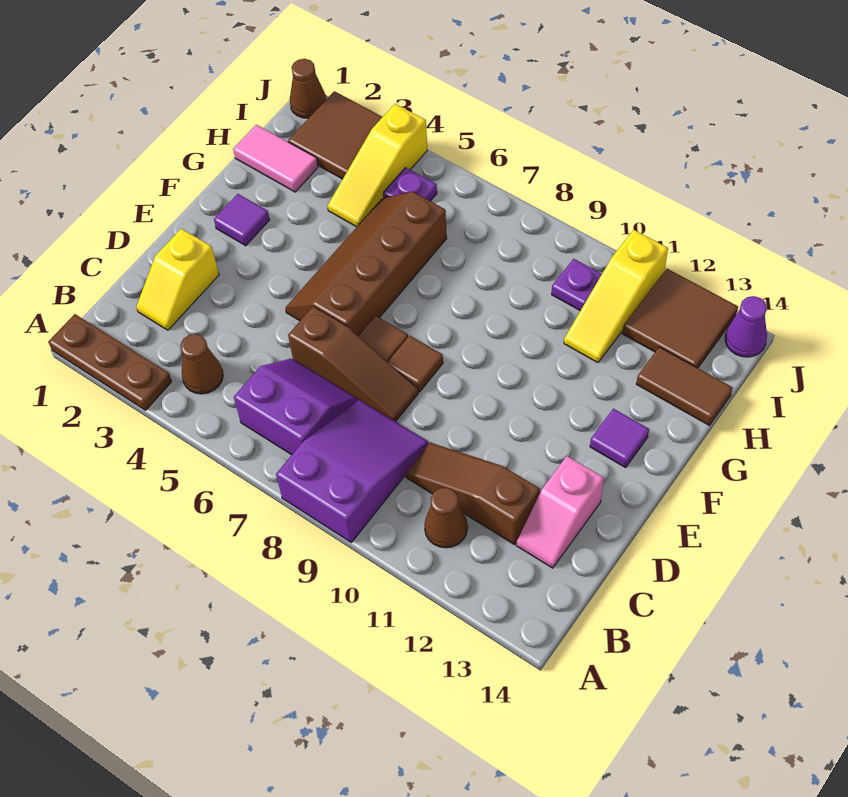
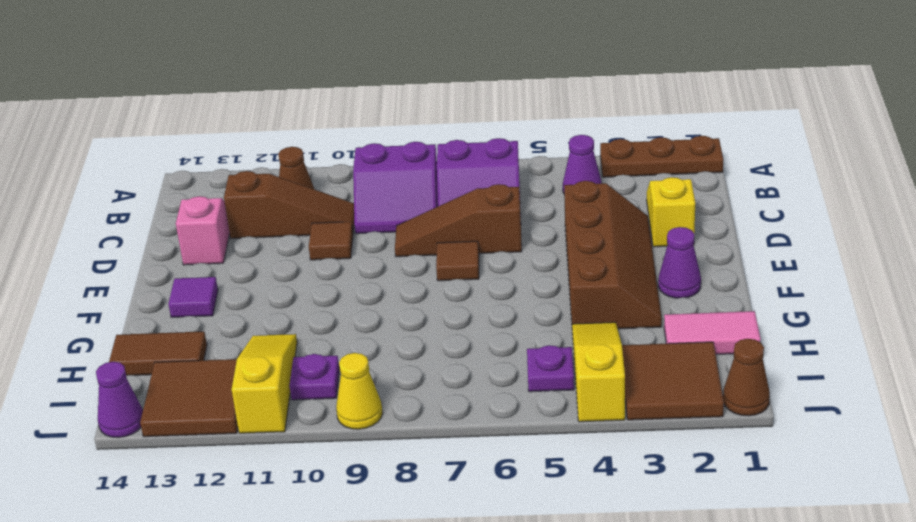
purple slope A8:C9 level 1 top A -> purple slope B8:C9 level 1 top B
brown cone B4 level 1 -> purple cone B4 level 1
brown slope E5:H6 level 1 top 6 -> brown slope D3:G4 level 1 top 4
brown tile E8 level 1 -> brown tile D10 level 1
purple tile F2 level 1 -> purple cone F2 level 1
none -> yellow cone J9 level 1

